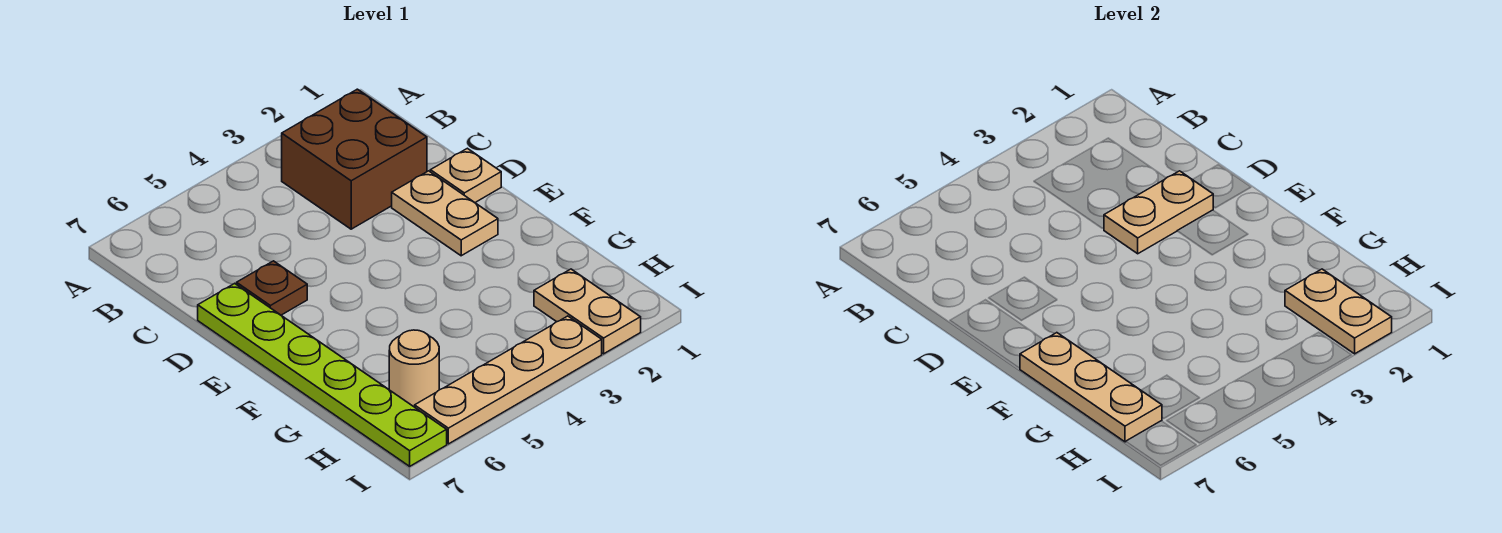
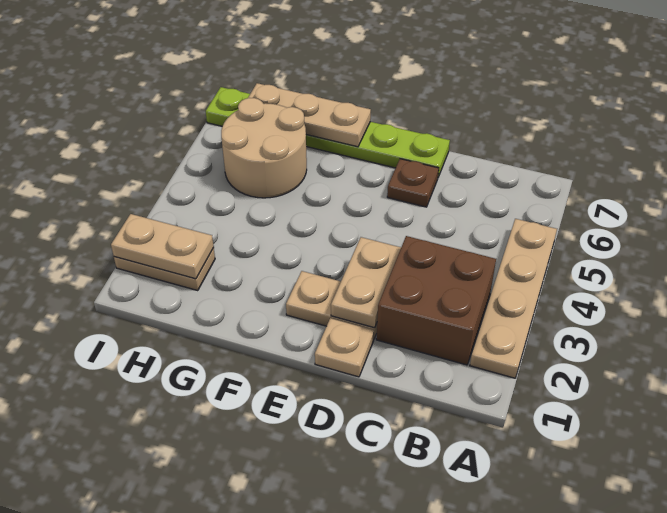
tan round brick H6 level 1 -> tan round brick G5:H6 level 1
tan plate I3:I6 level 1 -> tan plate A2:A5 level 1

